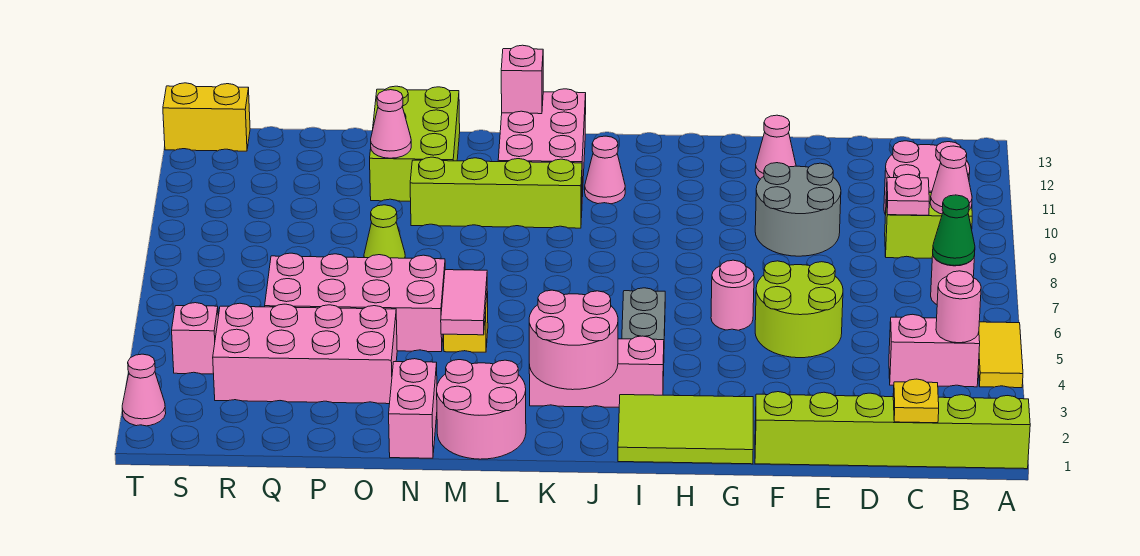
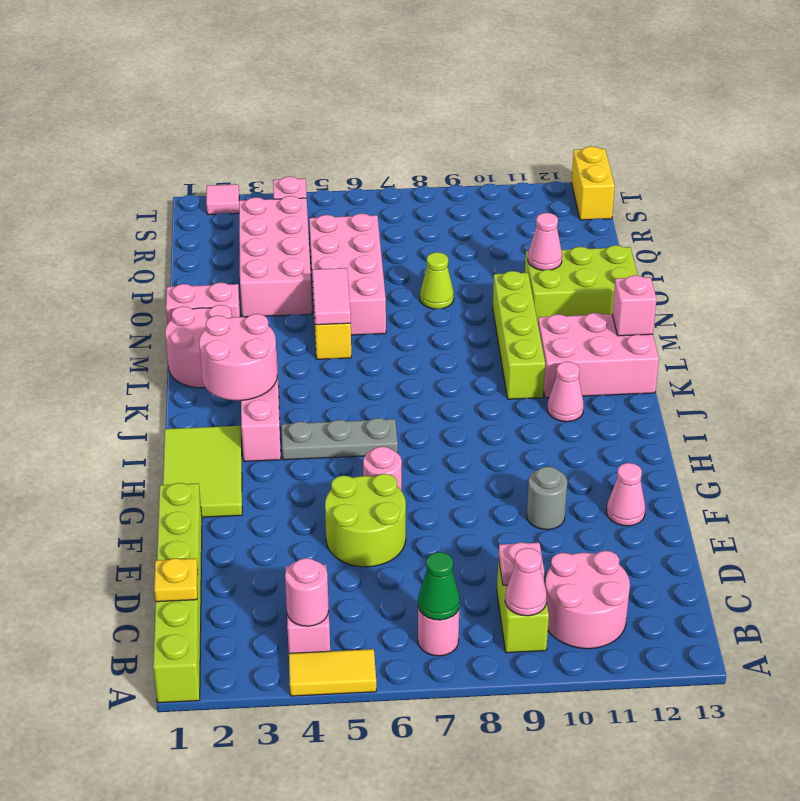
grey round brick E9:F10 level 1 -> grey round brick F10 level 1
pink tile M4:M5 level 2 -> pink tile M5:N5 level 2
pink cone T2 level 1 -> pink tile T2 level 1

